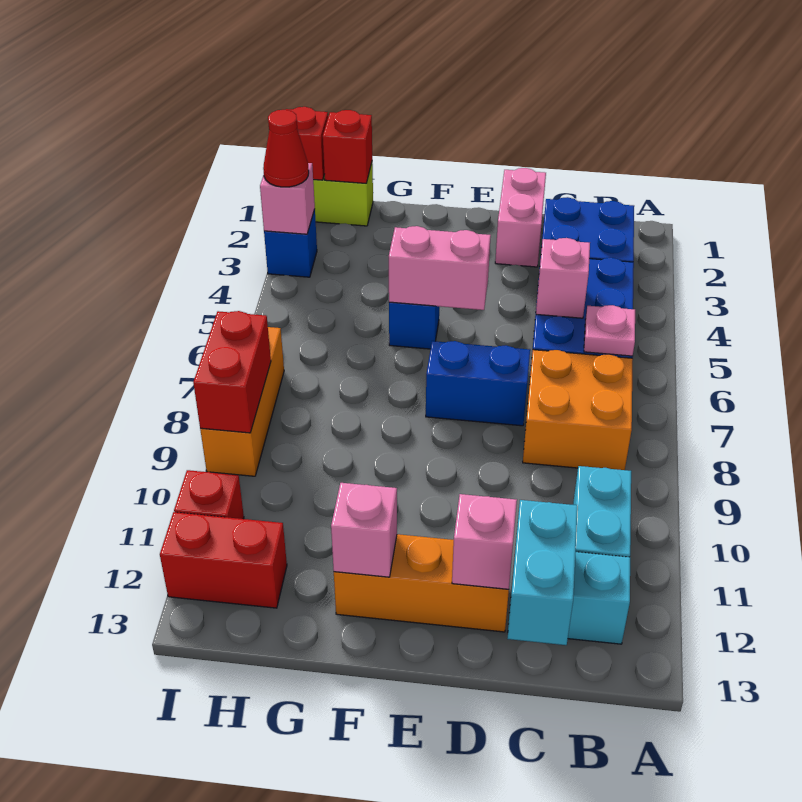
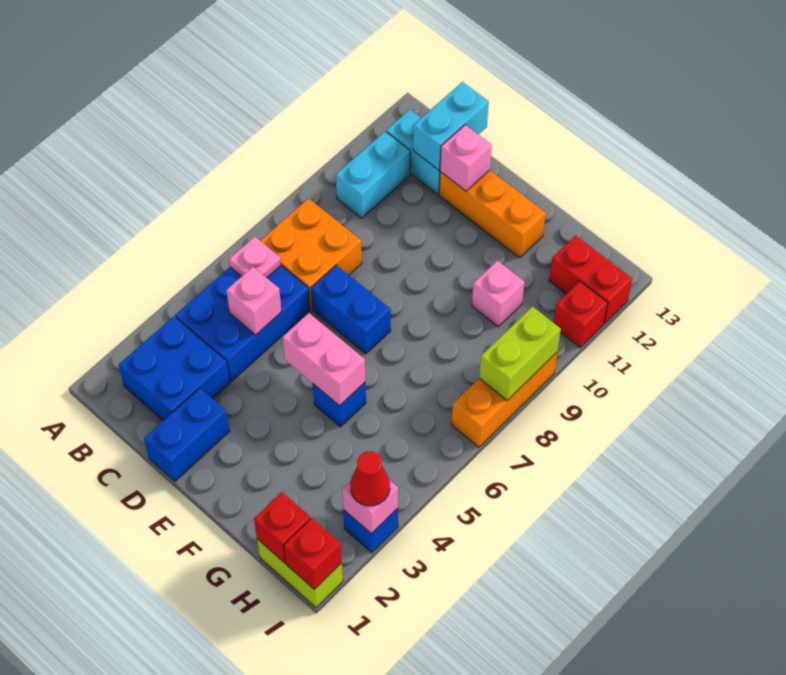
pink brick D1:D2 level 1 -> blue brick D1:D2 level 1
pink brick F12 level 2 -> pink brick G10 level 1
red brick I8:I9 level 2 -> lime brick I8:I9 level 2

